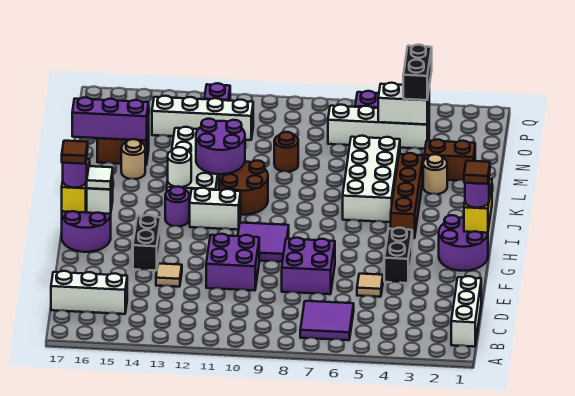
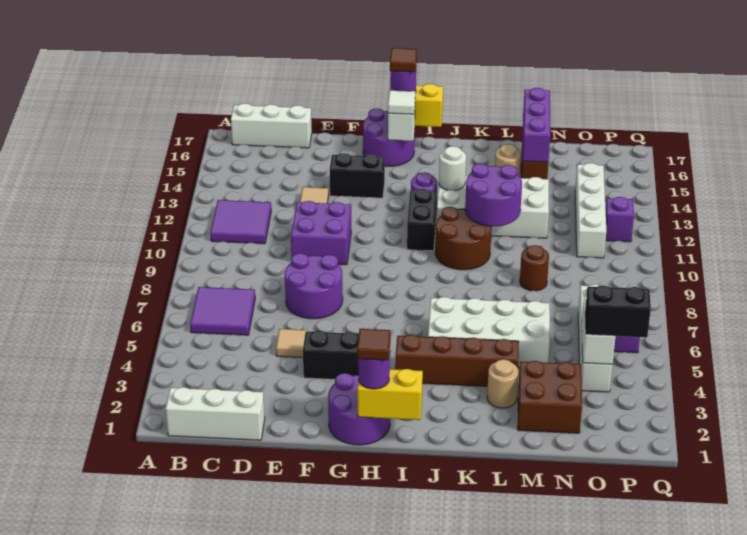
white brick C15:C17 level 1 -> white brick B17:D17 level 1
purple brick E7:F8 level 1 -> purple round brick E7:F8 level 1
purple tile G9:H10 level 1 -> purple tile B11:C12 level 1
white brick I11:I12 level 1 -> black brick I11:I12 level 1
brown brick M2:M3 level 1 -> brown brick M2:N3 level 1

